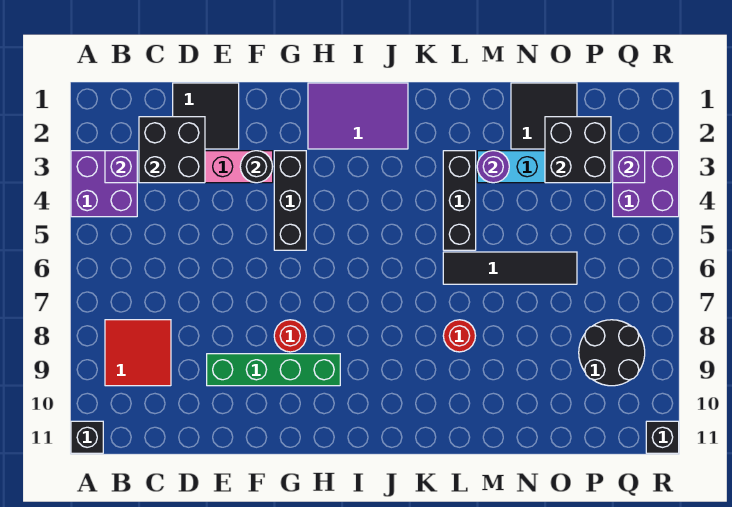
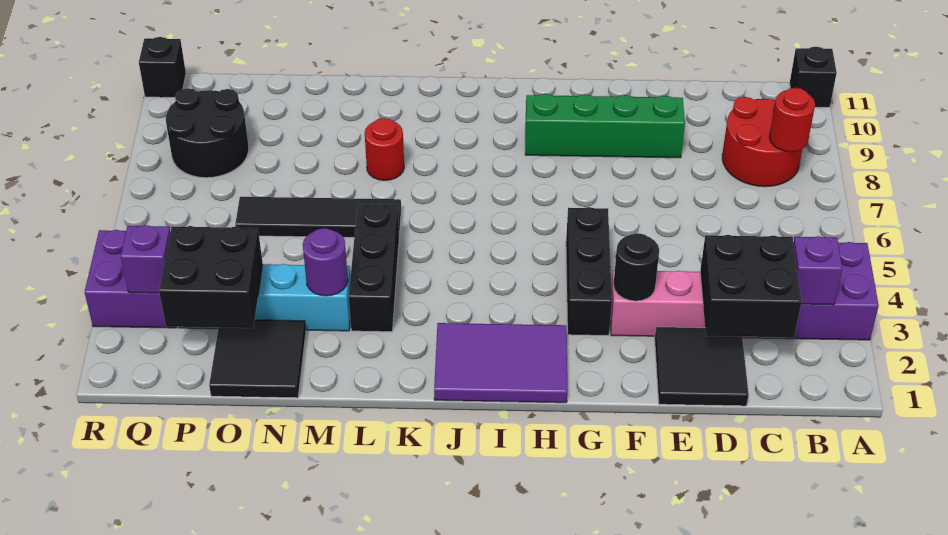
red tile B8:C9 level 1 -> red round brick B8:C9 level 1
red round brick G8 level 1 -> red round brick B8 level 2

